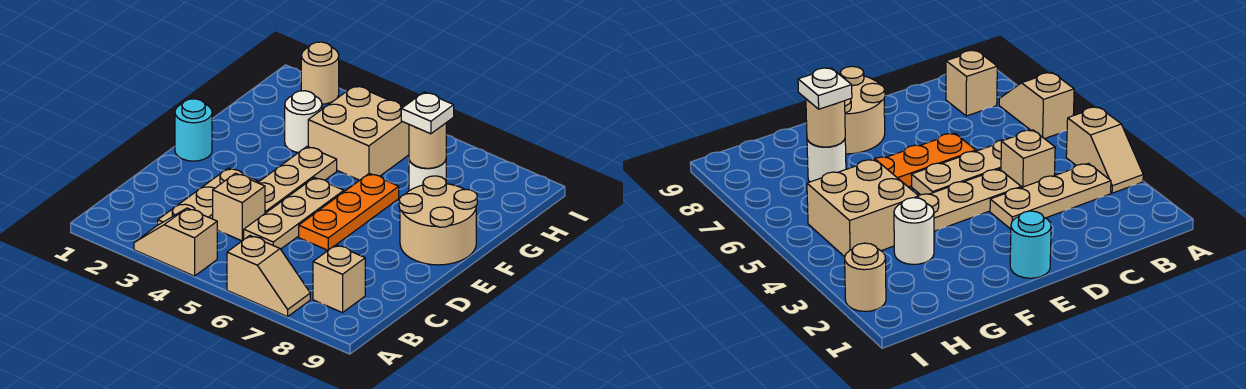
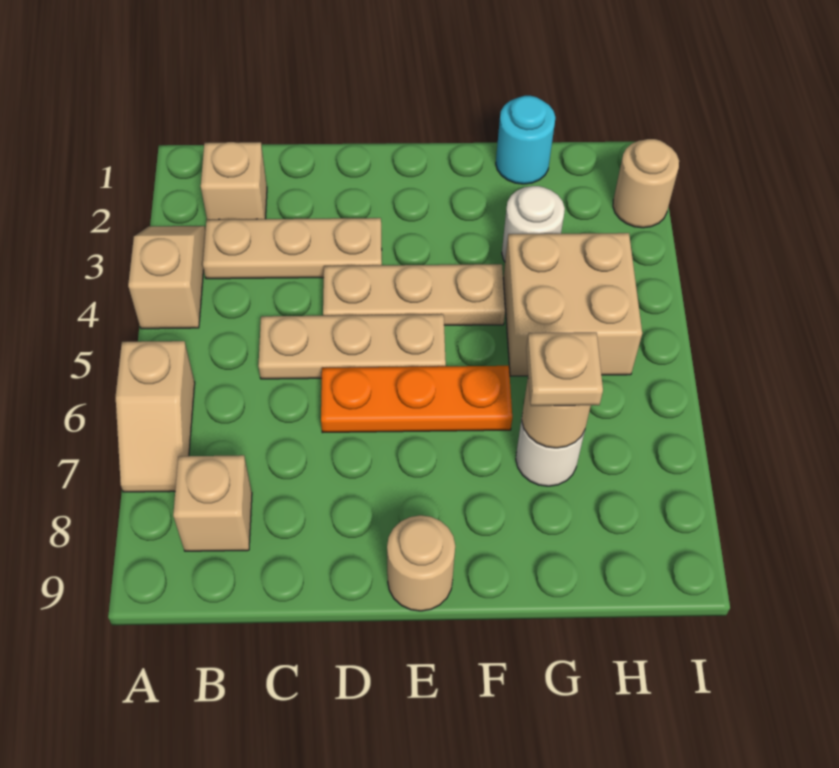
tan brick C4 level 1 -> tan brick B2 level 1
cyan round brick E1 level 1 -> cyan round brick G1 level 1
tan round brick E8:F9 level 1 -> tan round brick E9 level 1
white plate G7 level 3 -> tan plate G7 level 3

